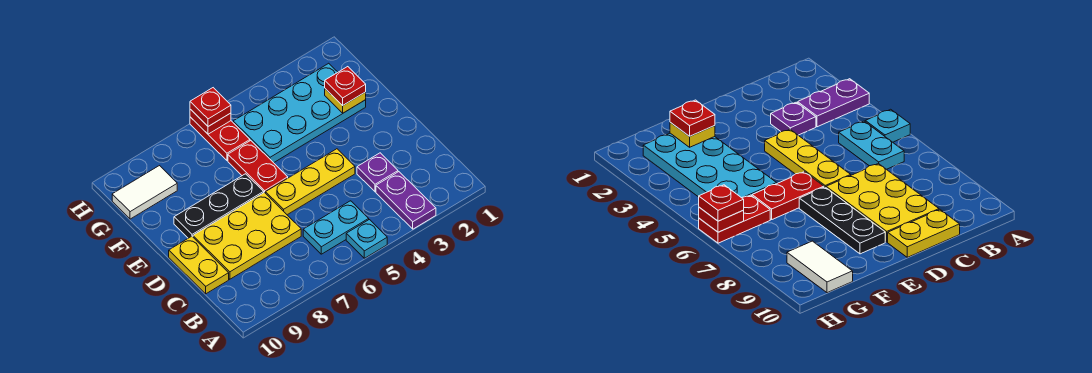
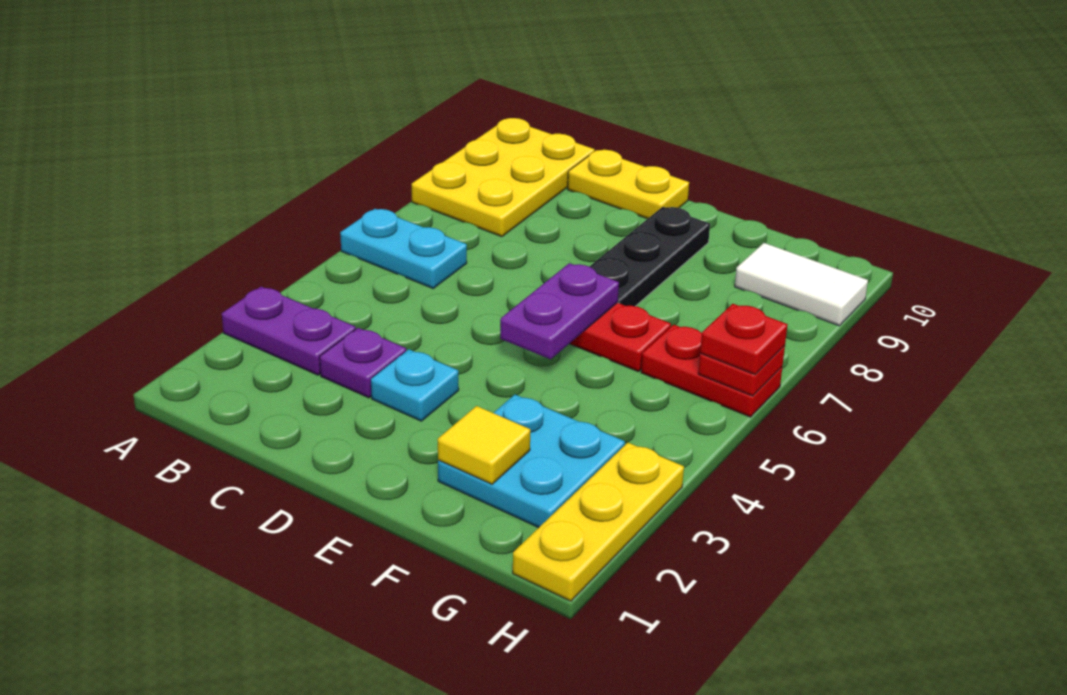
cyan plate A5 level 1 -> cyan plate D3 level 1
cyan plate B5:B6 level 1 -> cyan plate A6:B6 level 1
yellow plate C7:D9 level 1 -> yellow plate A8:B10 level 1
yellow plate D4:D6 level 1 -> yellow plate H1:H3 level 1
none -> purple plate E5:E6 level 2
cyan plate F2:G5 level 1 -> cyan plate F2:G3 level 1
yellow plate F2 level 2 -> yellow tile F2 level 2
red plate F2 level 3 -> none
white tile G9:G10 level 1 -> white tile G9:H9 level 1

